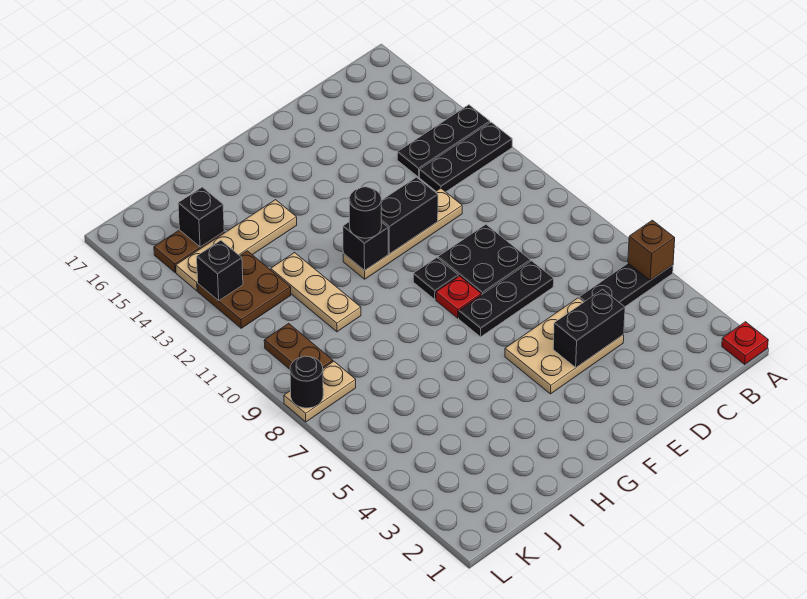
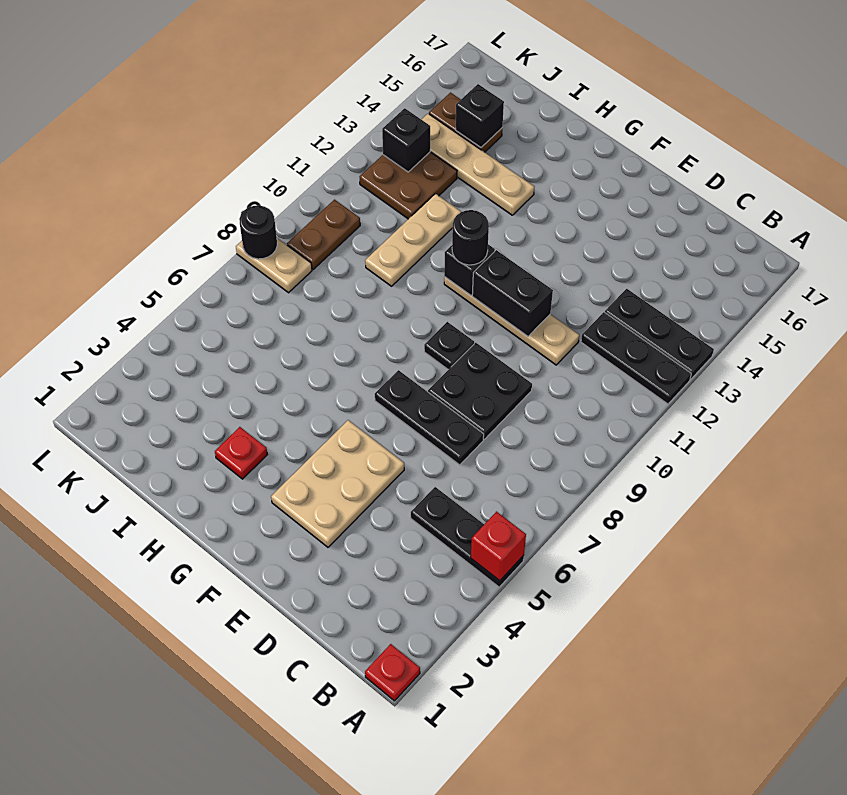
brown brick A5 level 2 -> red brick A5 level 2
tan plate D4:F5 level 1 -> tan plate E3:F5 level 1
black brick D4:E4 level 2 -> none
red plate F8 level 1 -> red plate H3 level 1

